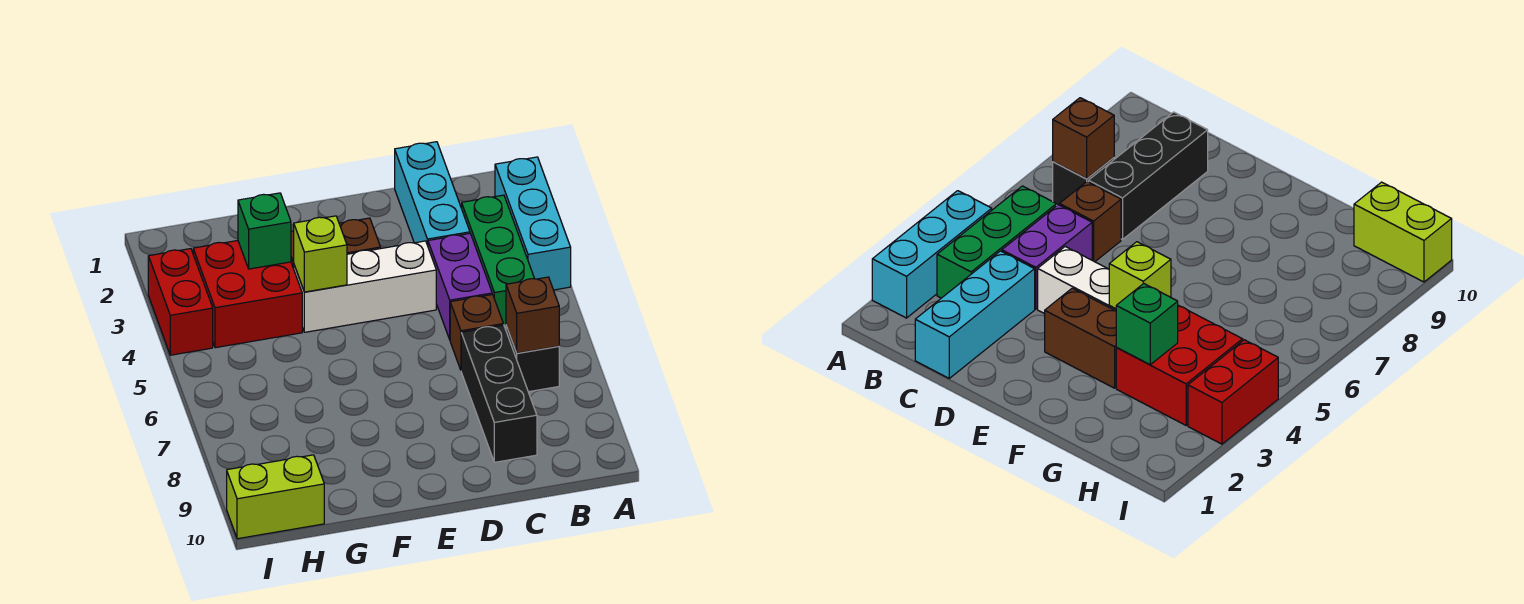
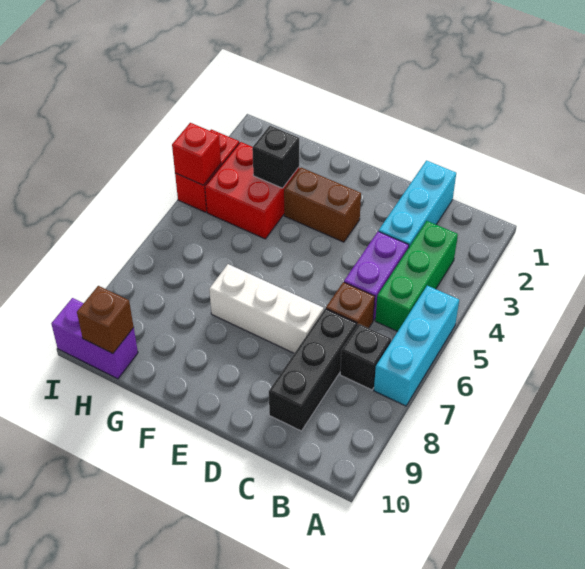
cyan brick A2:A4 level 1 -> cyan brick A5:A7 level 1
brown brick B7 level 2 -> brown brick H10 level 2
white brick D4:F4 level 1 -> white brick D7:F7 level 1
lime brick F4 level 2 -> none
green brick G3 level 2 -> black brick G3 level 2
lime brick H10:I10 level 1 -> purple brick H10:I10 level 1
none -> red brick I4 level 2

